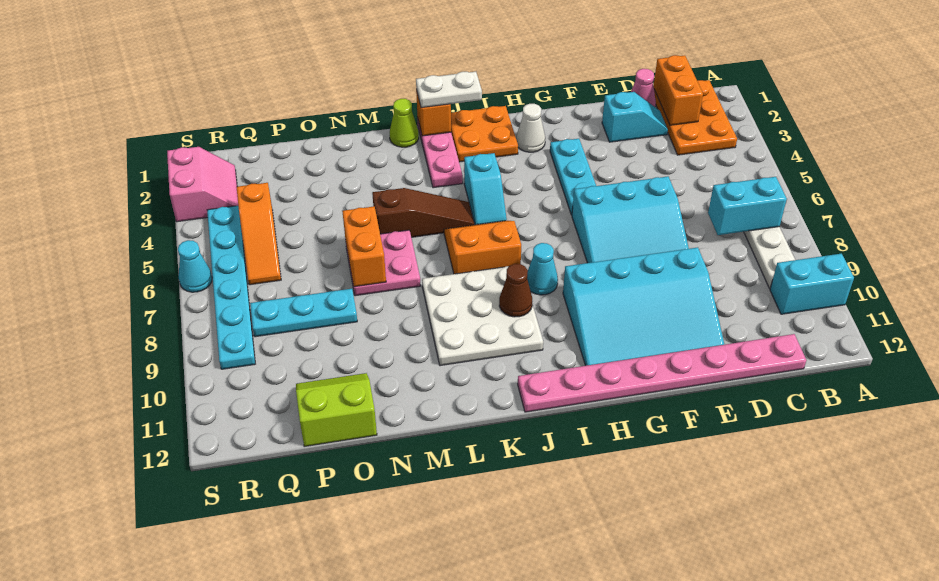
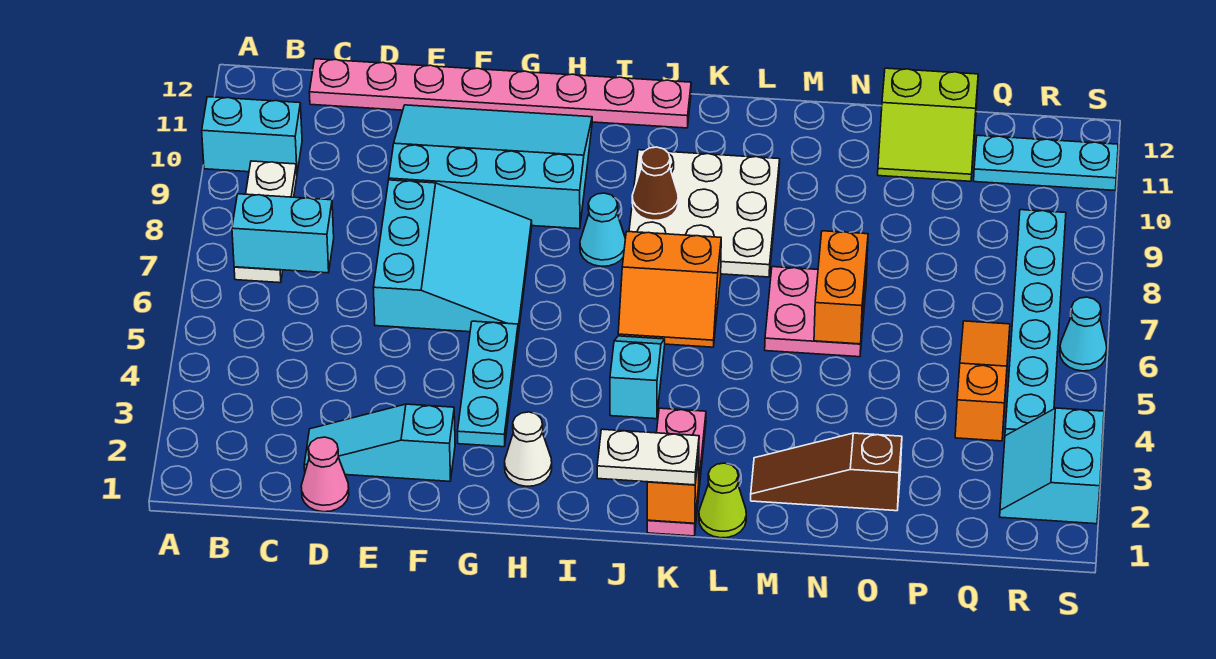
orange plate B1:C3 level 1 -> none
orange brick C1:C2 level 2 -> none
cyan slope D2:E2 level 1 top E -> cyan slope D2:F2 level 1 top F
cyan slope E6:G8 level 1 top 6 -> cyan slope E6:G8 level 1 top E
orange plate I1:J2 level 1 -> none
brown slope K5:M5 level 1 top M -> brown slope M2:O2 level 1 top O
cyan plate O8:Q8 level 1 -> cyan plate Q11:S11 level 1
pink slope R2:S3 level 1 top S -> cyan slope R2:S3 level 1 top S

